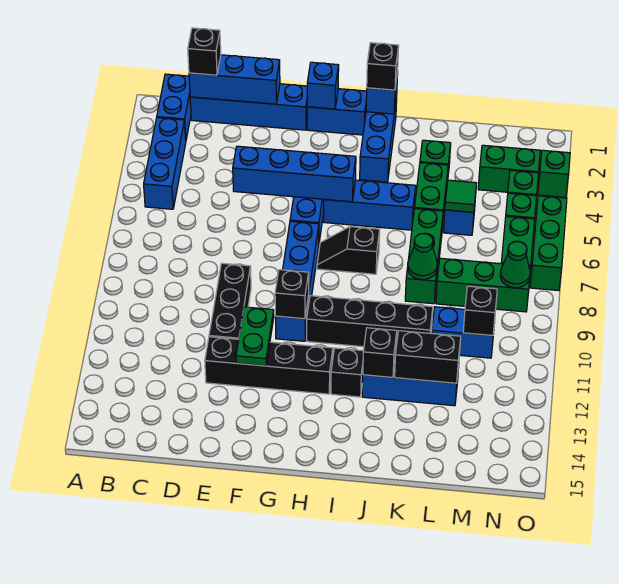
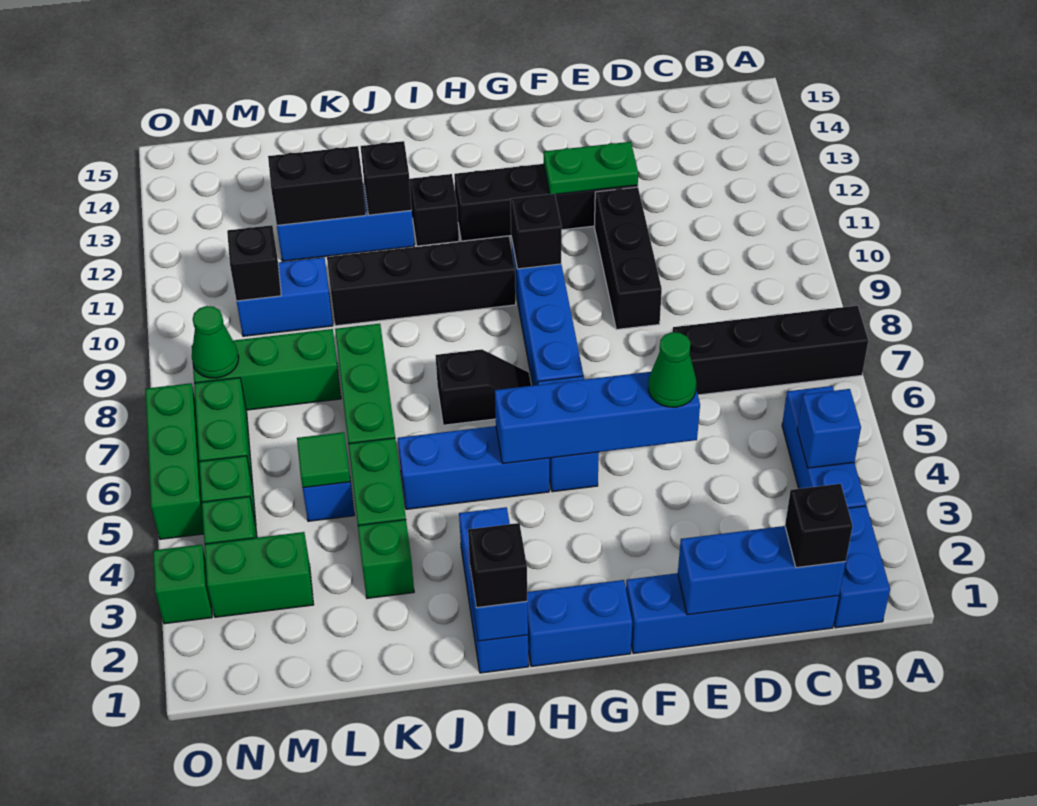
none -> black brick A7:D7 level 1
green plate F11:F12 level 2 -> green plate E12:F12 level 2
blue brick G1 level 2 -> blue brick B4 level 2
green cone K8 level 2 -> green cone E5 level 3

